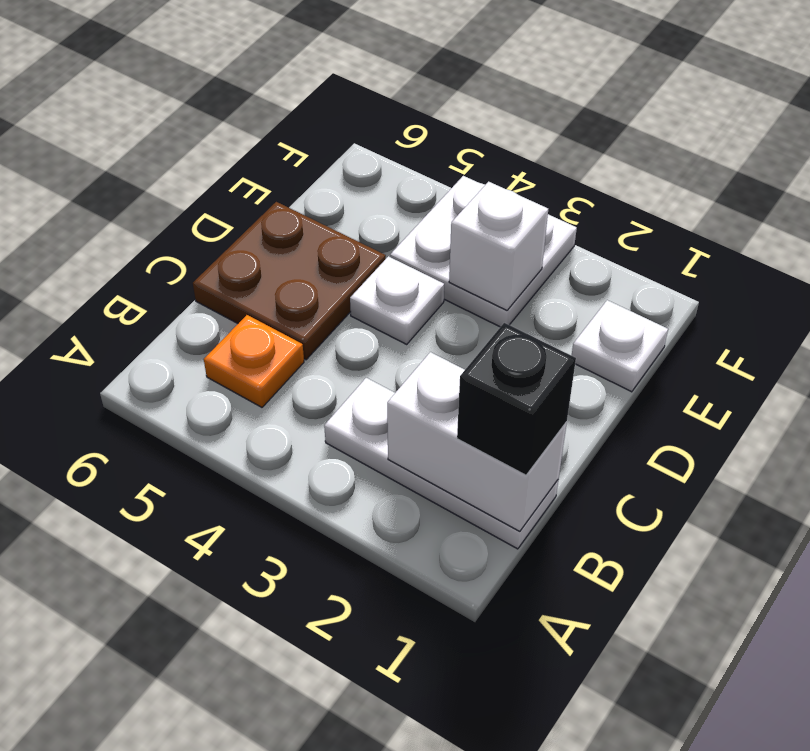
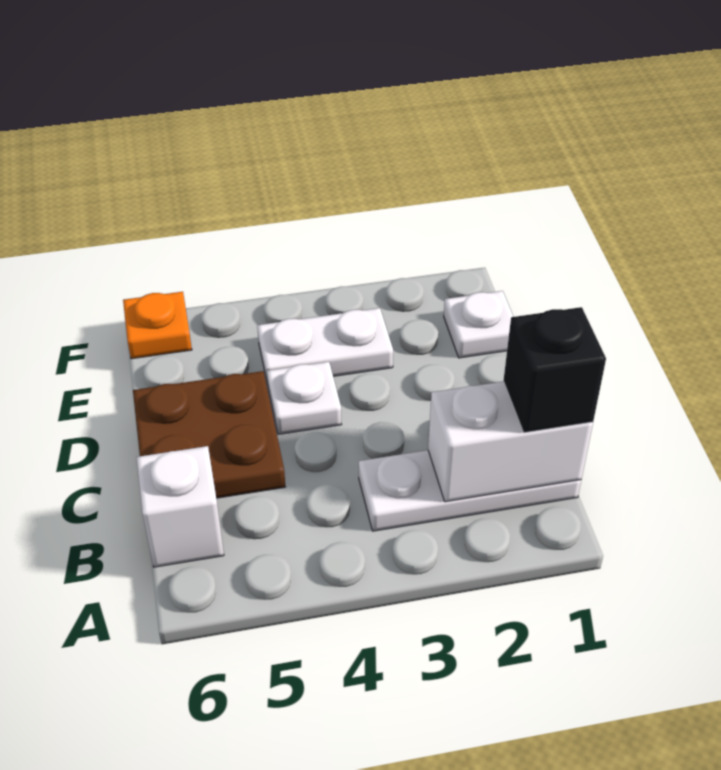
orange plate B5 level 1 -> orange plate F6 level 1
white plate E3:F4 level 1 -> white plate E3:E4 level 1
white brick E3 level 2 -> white brick B6 level 1

